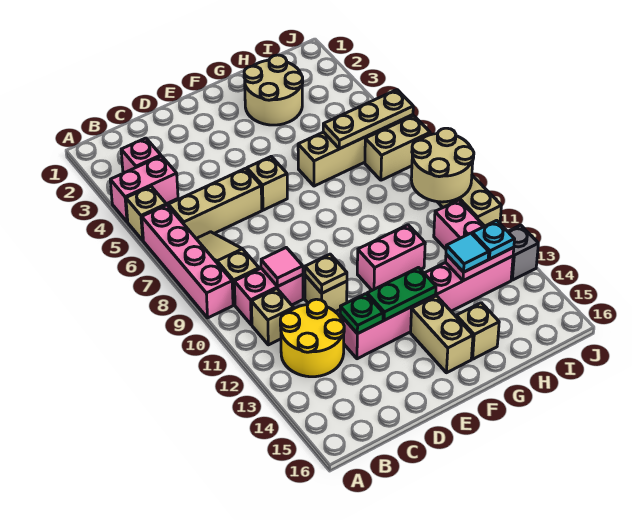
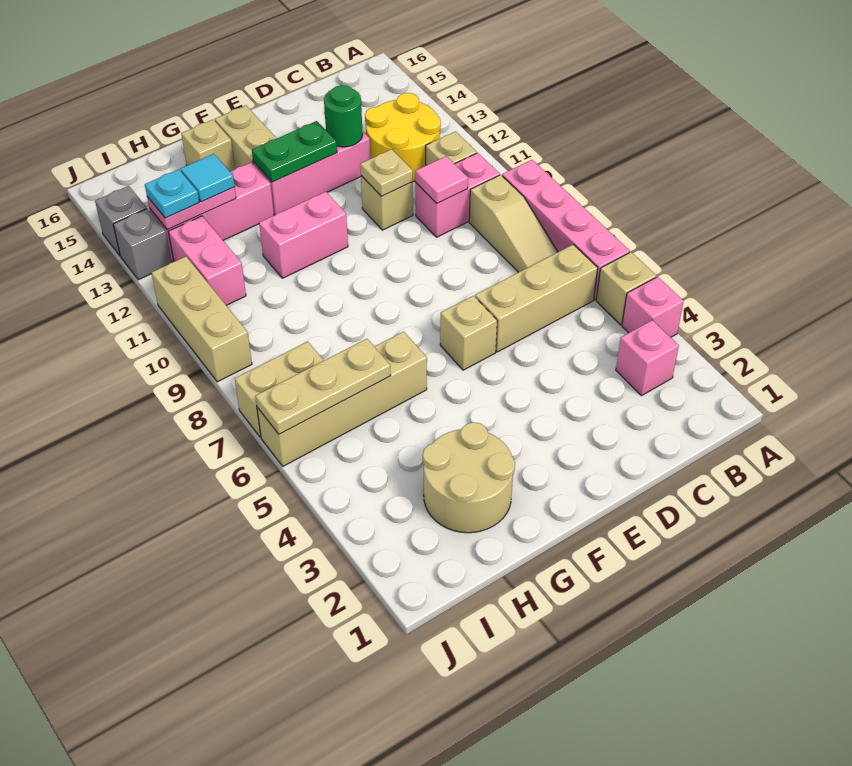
pink brick A4:B4 level 1 -> pink brick A4 level 1
green plate D13 level 2 -> green round brick D13 level 2
tan round brick I9:J10 level 2 -> none
none -> grey brick J14 level 1

